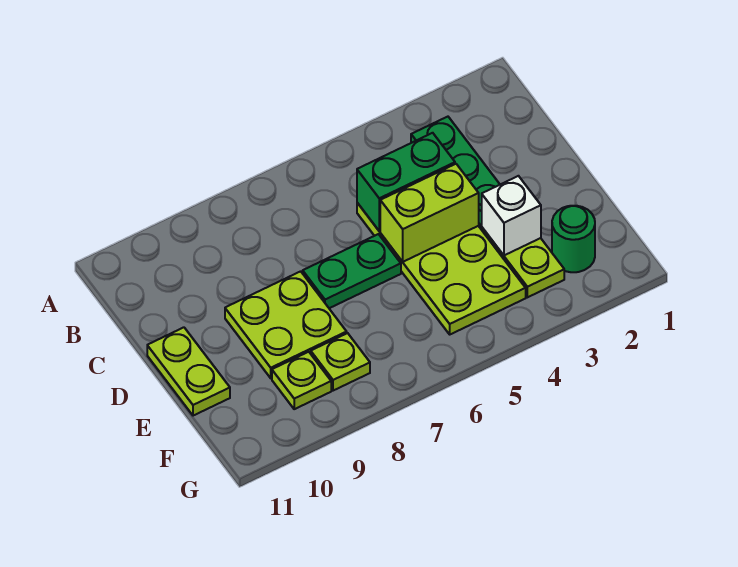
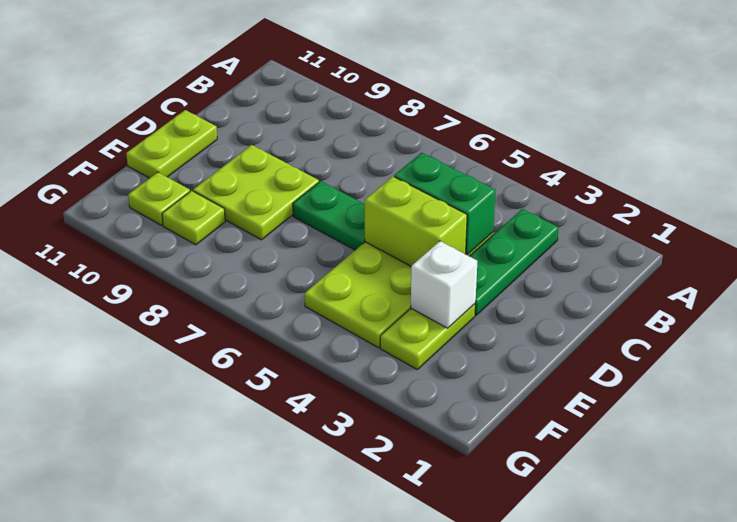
green round brick F2 level 1 -> none
lime plate F8 level 1 -> lime plate F10 level 1

